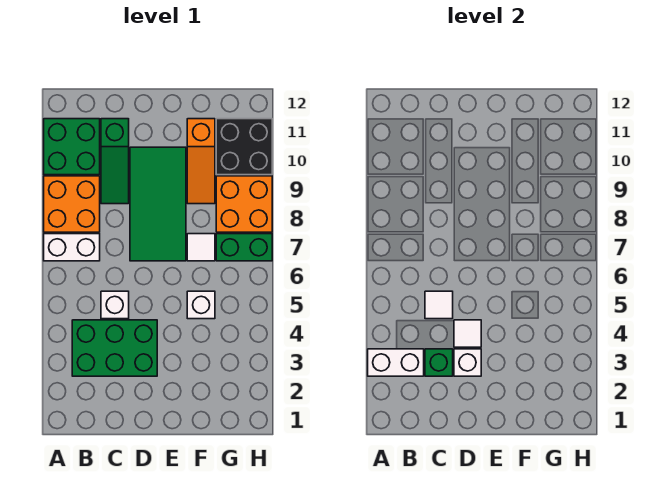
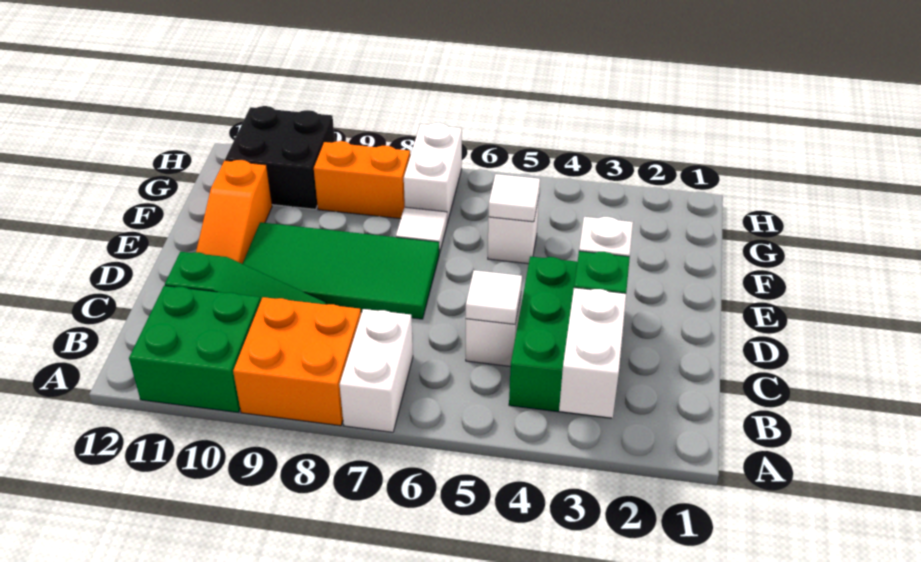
white tile D4 level 2 -> white tile F5 level 2
orange slope F9:F11 level 1 top 11 -> orange slope D11:F11 level 1 top F
green brick G7:H7 level 1 -> white brick G7:H7 level 1
orange brick G8:H9 level 1 -> orange brick G8:G9 level 1

